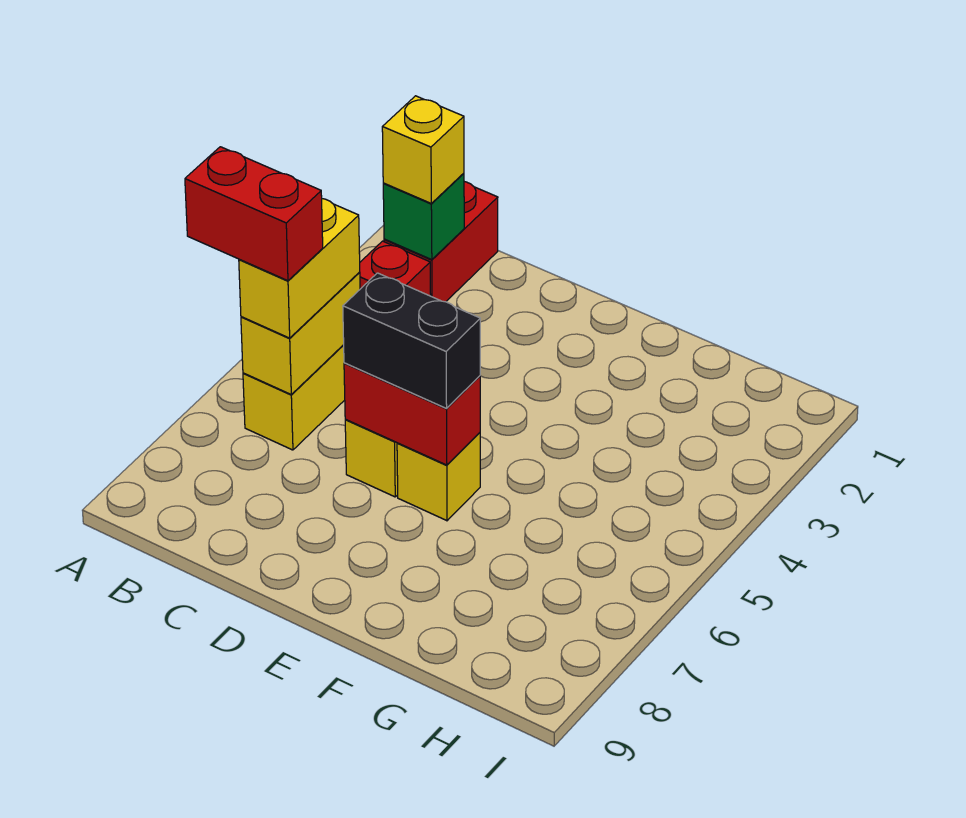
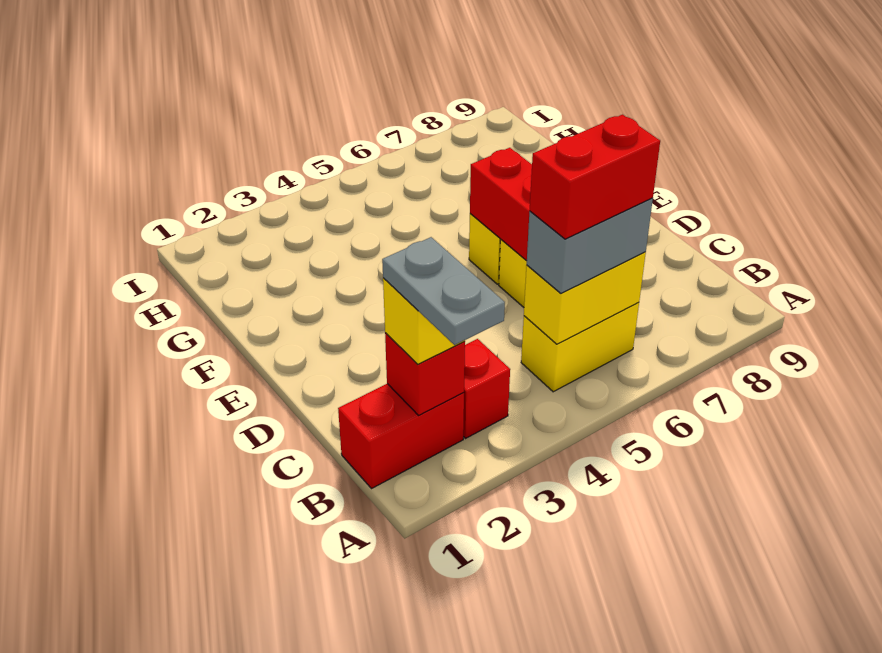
none -> grey plate A2:B2 level 4
red brick A6:B6 level 4 -> red brick B5:B6 level 4
green brick B2 level 2 -> red brick B2 level 2
yellow brick B5:B6 level 3 -> grey brick B5:B6 level 3
black brick D6:E6 level 3 -> none

